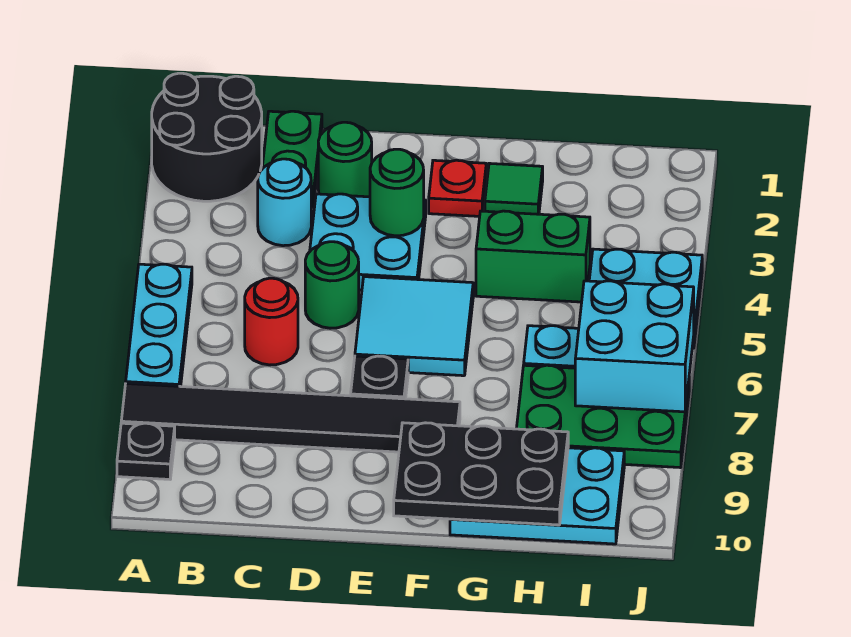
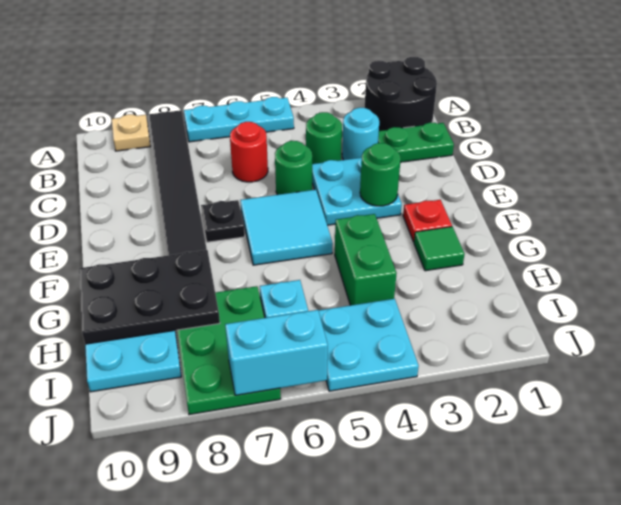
black plate A9 level 1 -> tan plate A9 level 1
green round brick D2 level 1 -> green round brick C4 level 1
black plate F9:H10 level 2 -> black plate G8:H10 level 2
cyan brick I6:J7 level 2 -> cyan brick J6:J7 level 2

